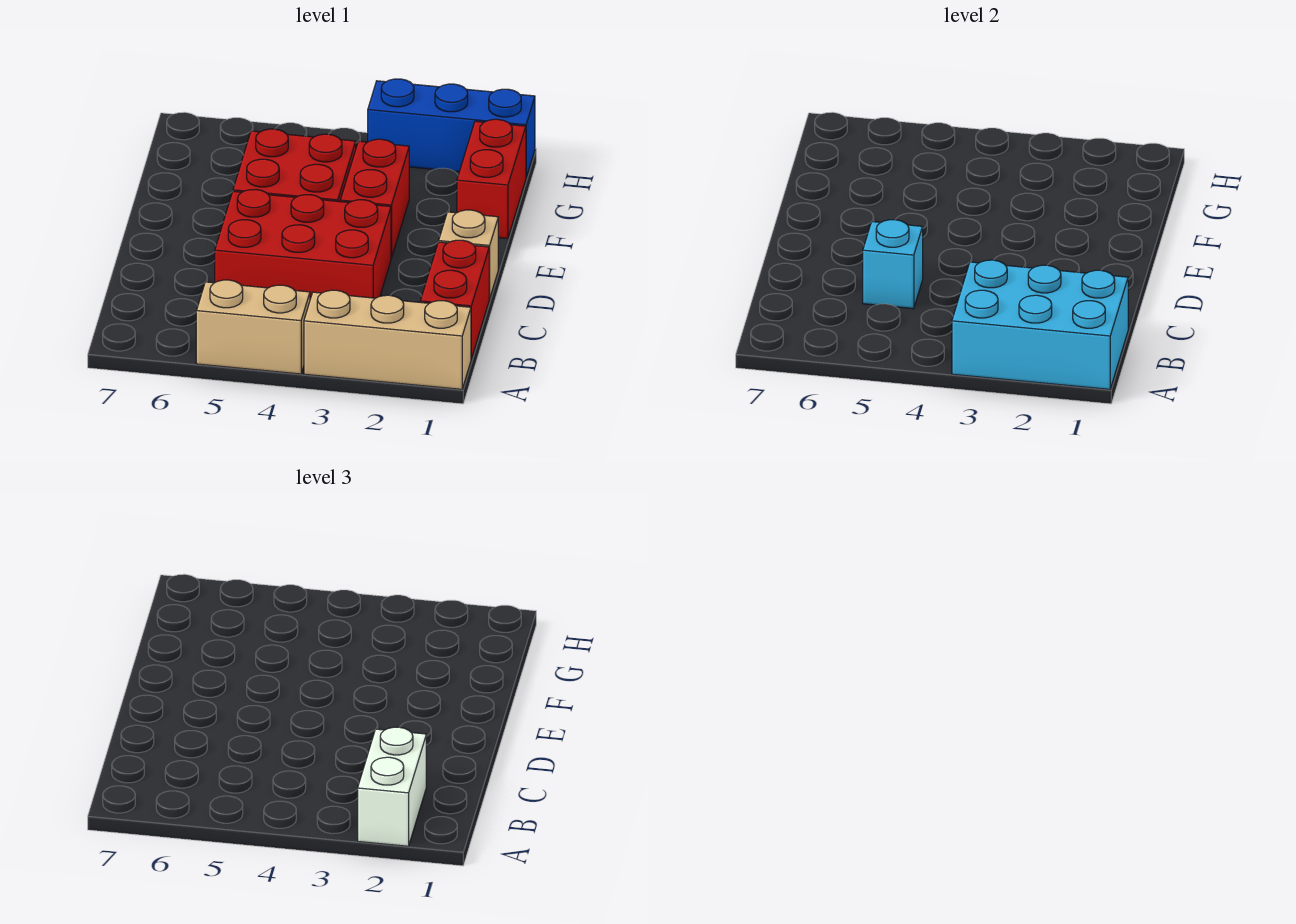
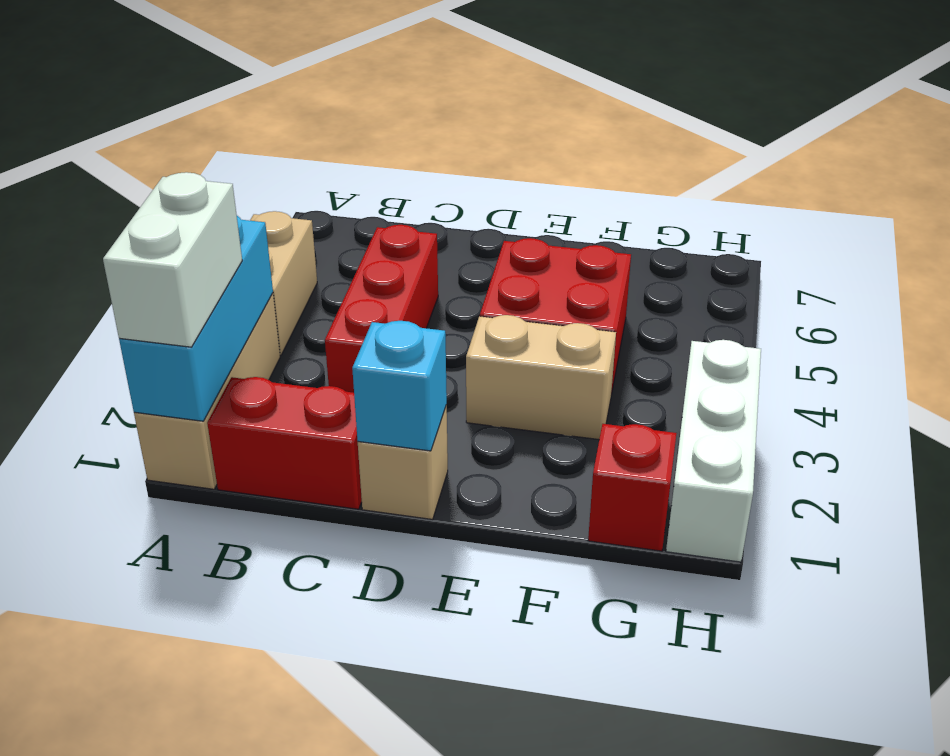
cyan brick A1:B3 level 2 -> cyan brick A1:A3 level 2
white brick A2:B2 level 3 -> white brick A1:A2 level 3
red brick C3:D5 level 1 -> red brick C3:C5 level 1
cyan brick C5 level 2 -> cyan brick D1 level 2
red brick E3:F3 level 1 -> tan brick E3:F3 level 1
red brick F1:G1 level 1 -> red brick G1 level 1
blue brick H1:H3 level 1 -> white brick H1:H3 level 1

